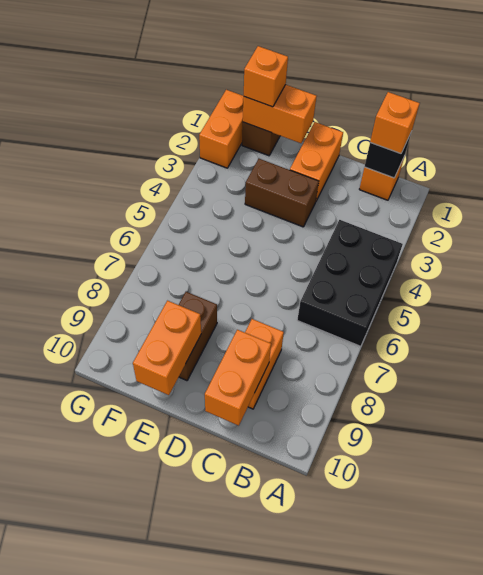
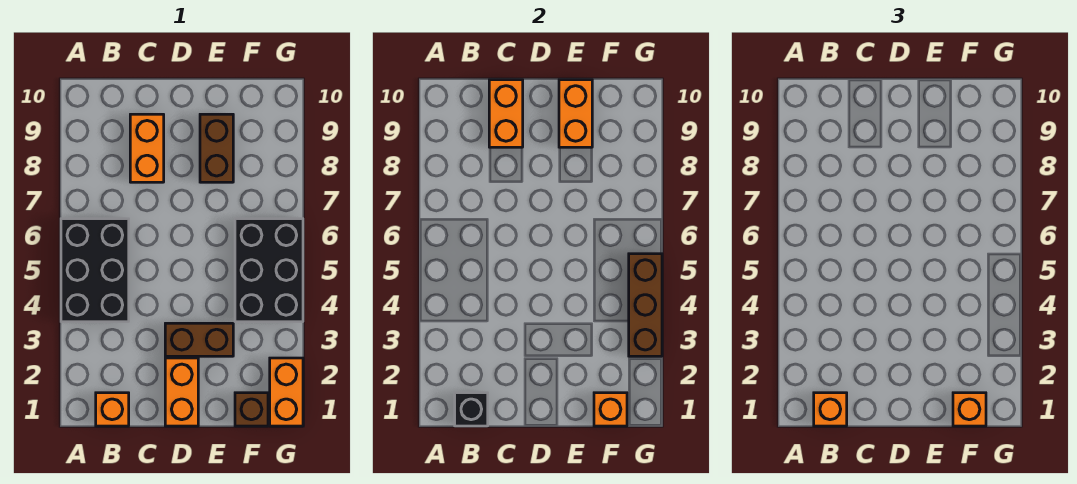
orange brick E1:F1 level 2 -> orange brick F1 level 2
none -> black brick F4:G6 level 1
none -> brown brick G3:G5 level 2

